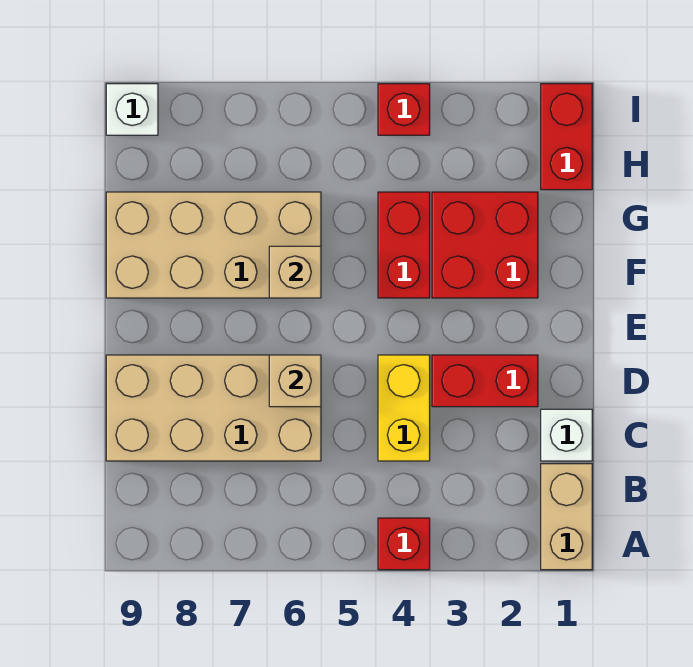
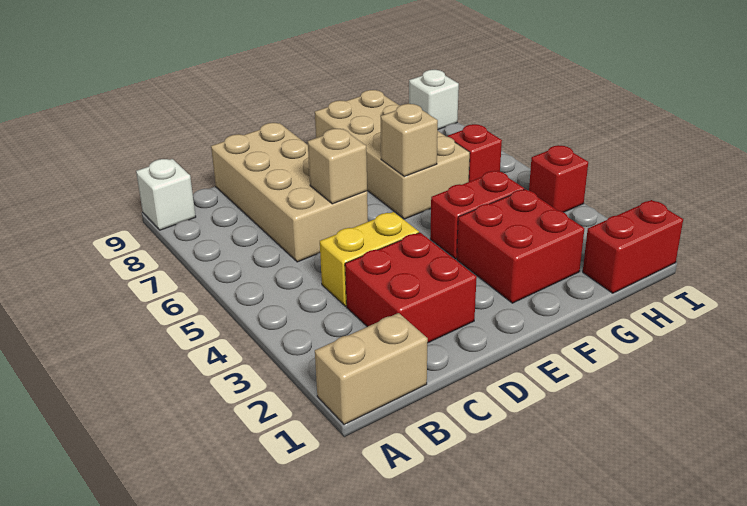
red brick A4 level 1 -> red brick H6 level 1
white brick C1 level 1 -> white brick A9 level 1
red brick D2:D3 level 1 -> red brick C2:D3 level 1

